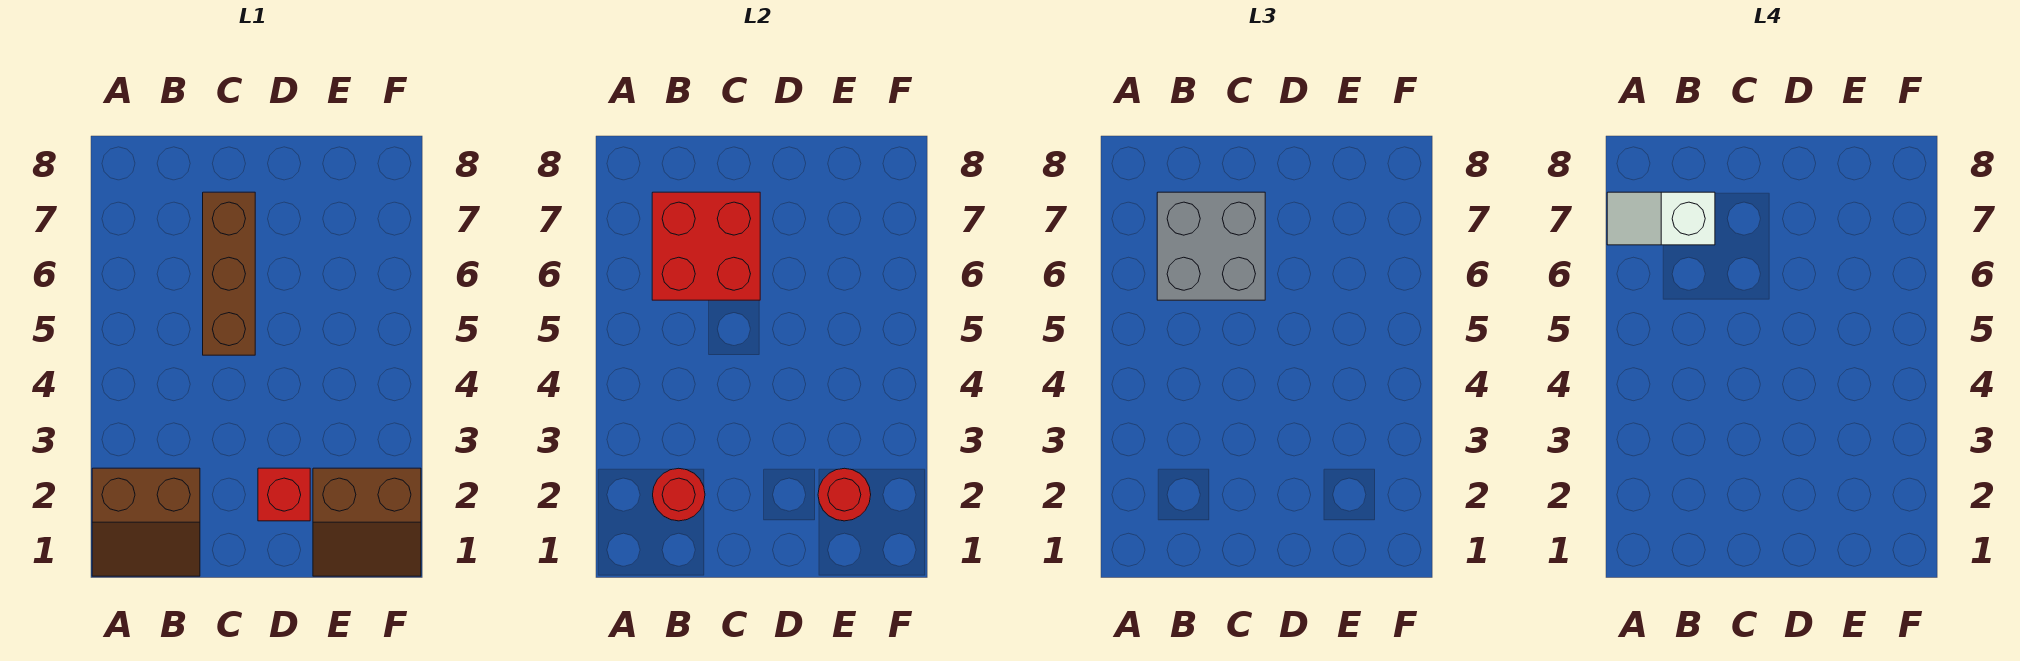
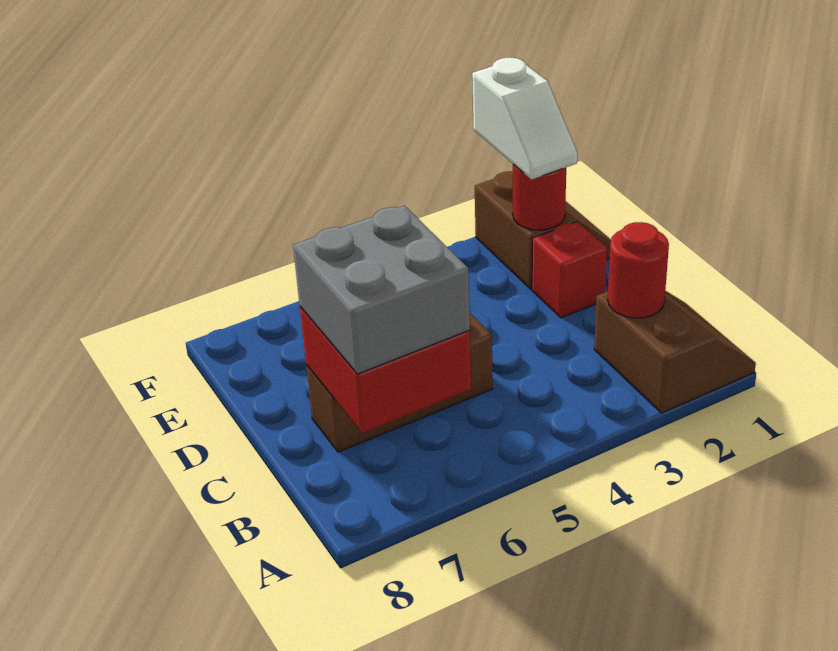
white slope A7:B7 level 4 top B -> white slope E2:F2 level 3 top F

